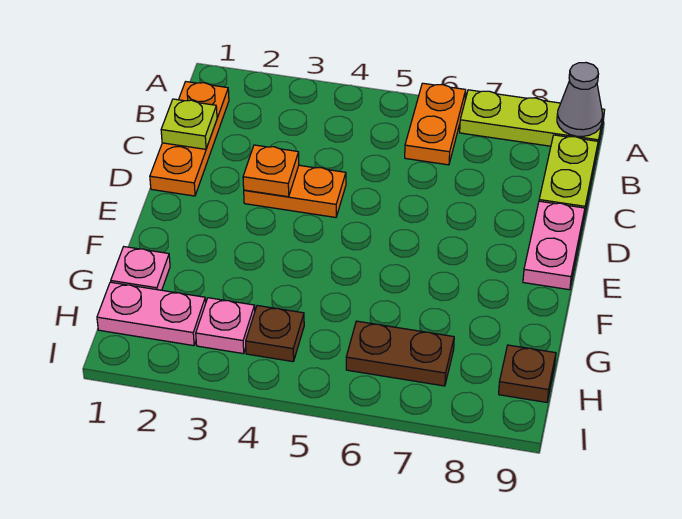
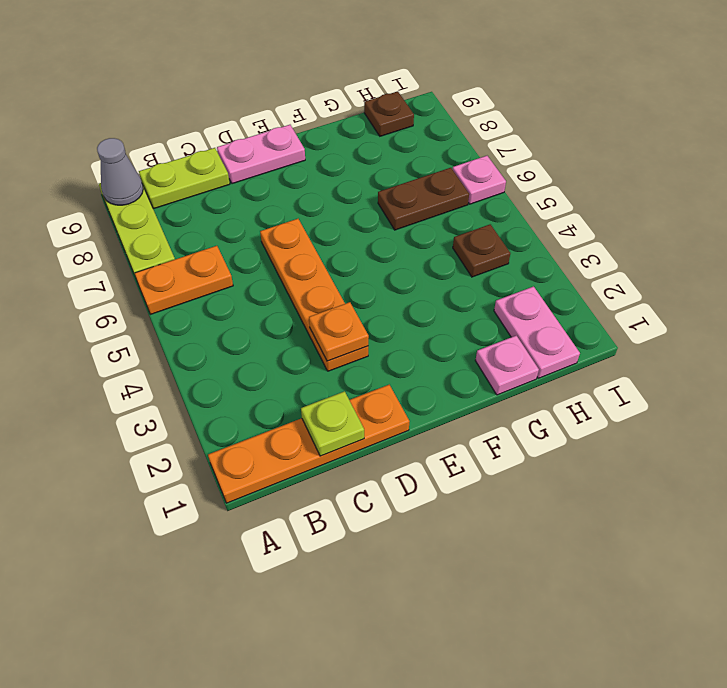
orange plate B1:D1 level 1 -> orange plate A1:D1 level 1
orange plate D3:D4 level 1 -> orange plate D3:D6 level 1
pink plate H3 level 1 -> pink plate I6 level 1
brown plate H6:H7 level 1 -> brown plate G6:H6 level 1

